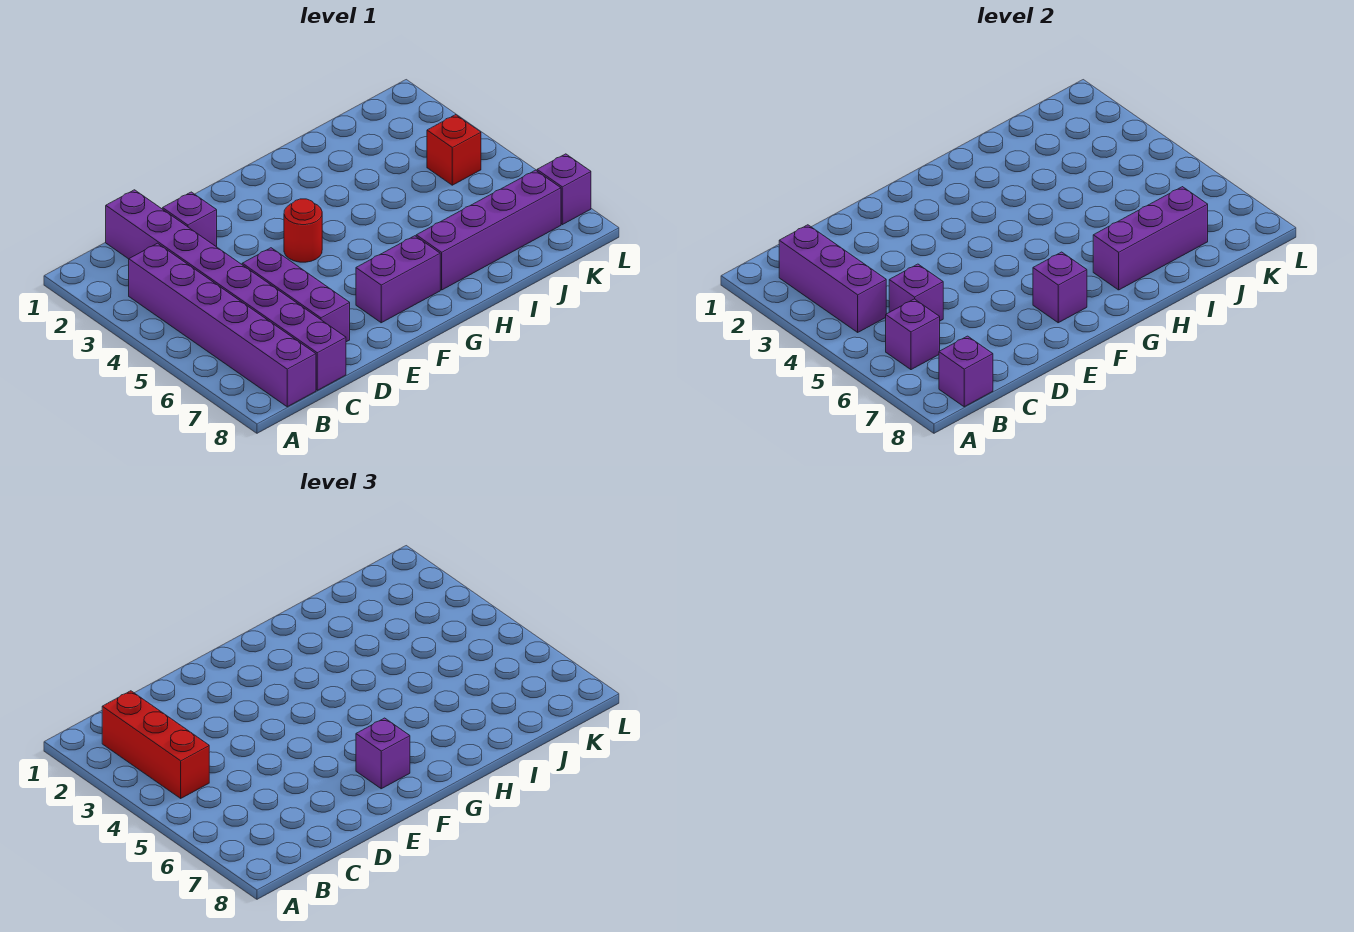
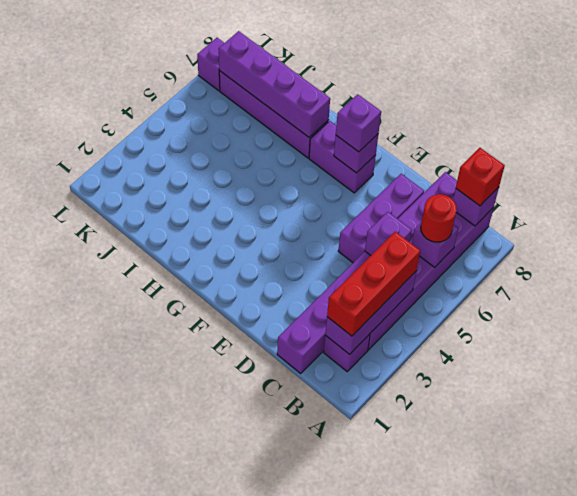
purple brick D2 level 1 -> purple brick B2 level 1
red round brick F4 level 1 -> red round brick B6 level 3
purple brick H7:J7 level 2 -> purple brick H7:K7 level 2
red brick K4 level 1 -> red brick B8 level 3

